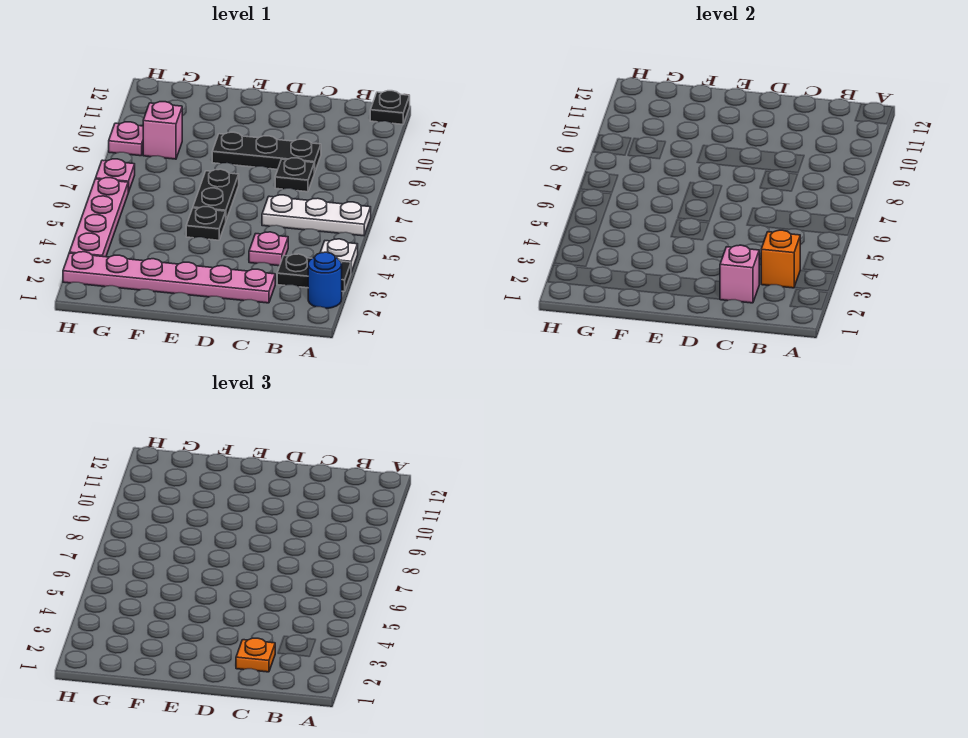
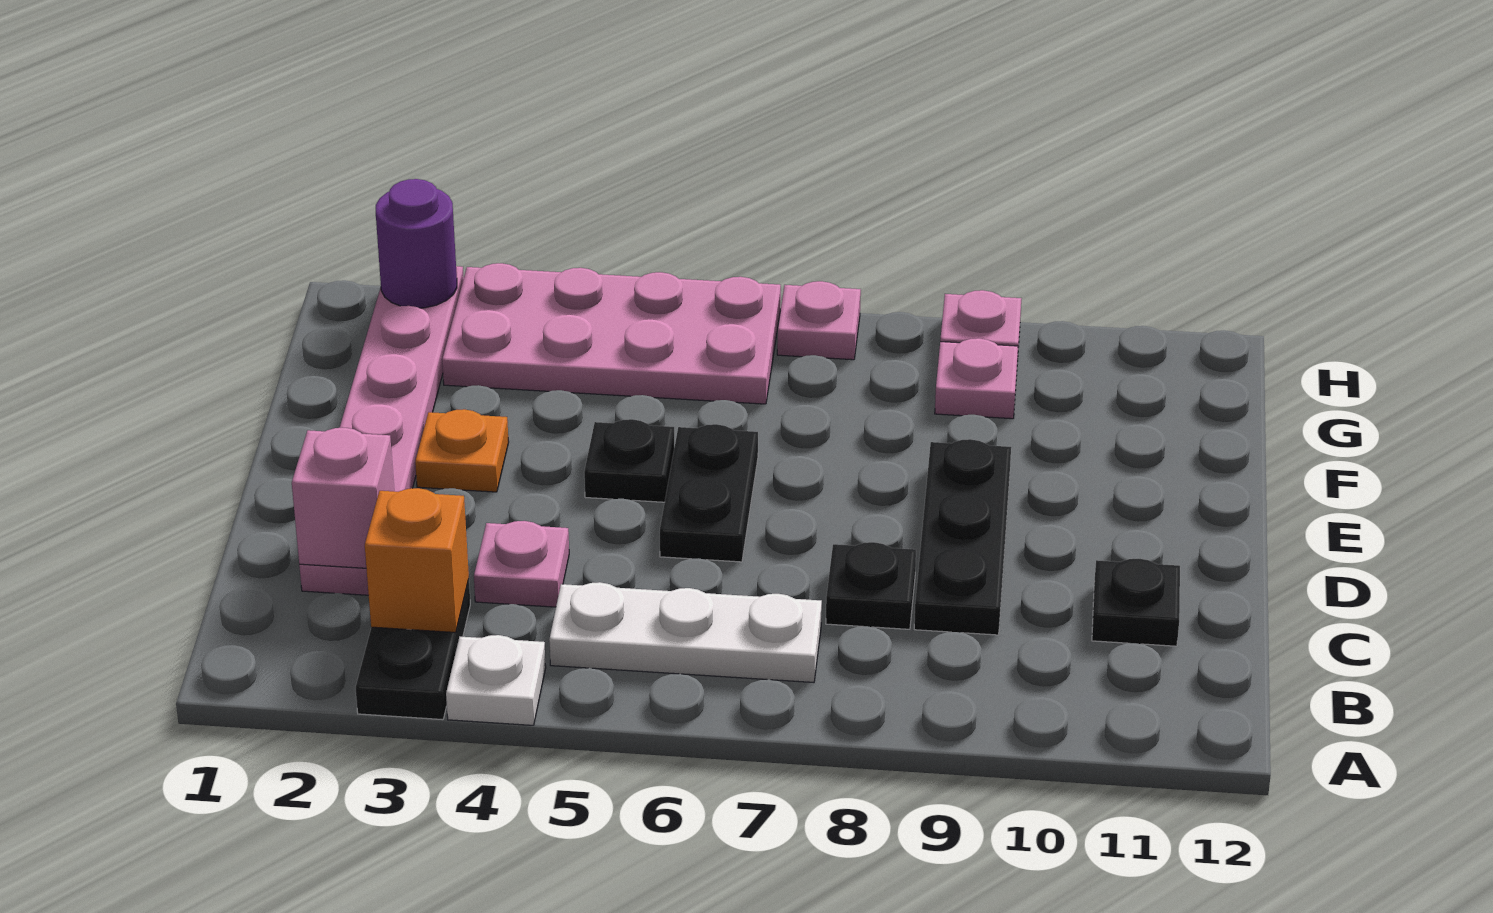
blue round brick A2 level 1 -> none
white plate A6:C6 level 1 -> white plate B5:B7 level 1
black plate A12 level 1 -> black plate C11 level 1
orange plate C2 level 3 -> orange plate E3 level 1
black plate E6:E7 level 1 -> black plate D6:E6 level 1
pink brick G9 level 1 -> pink plate G9 level 1
none -> purple round brick H2 level 2
pink plate H3:H6 level 1 -> pink plate G3:H6 level 1

